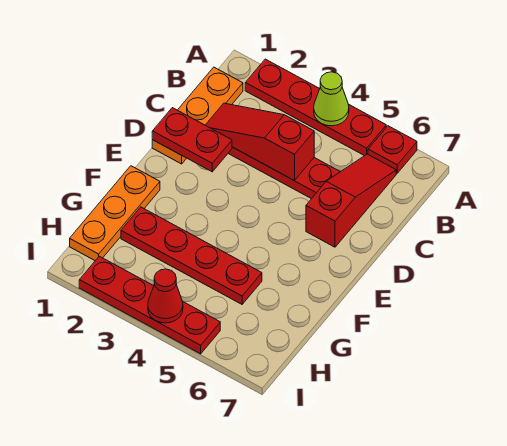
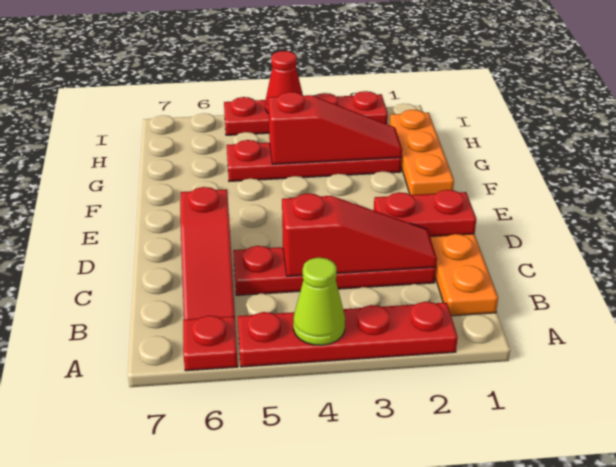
none -> red slope G2:G4 level 2 top 4

